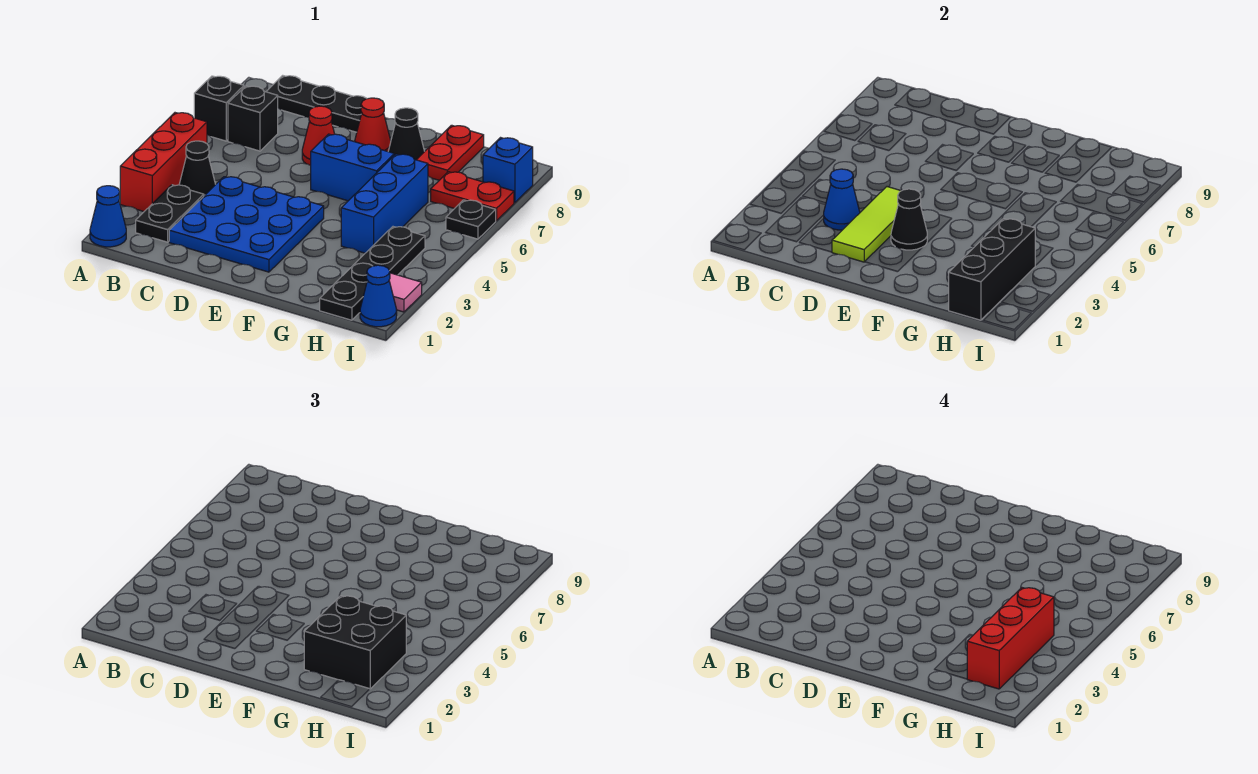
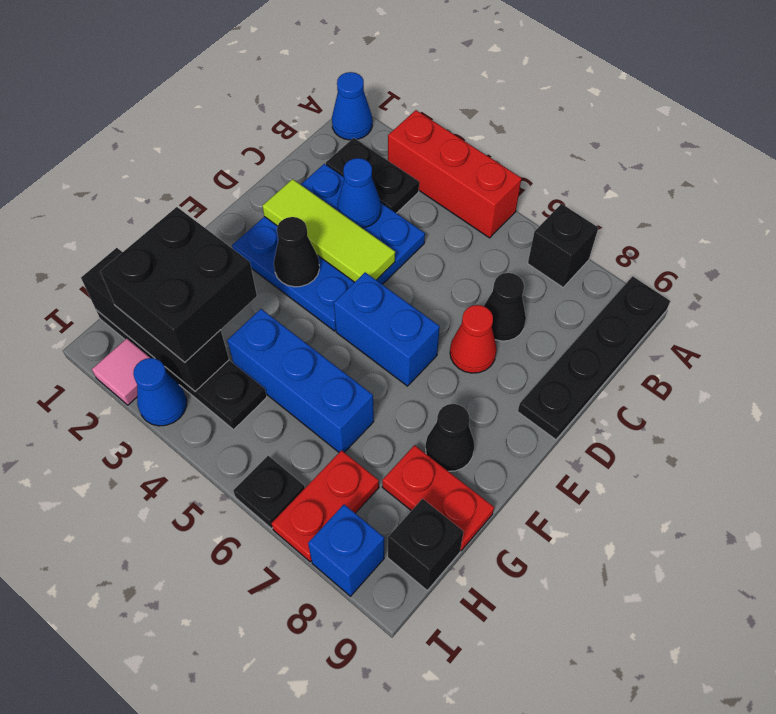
black cone B4 level 1 -> black cone C7 level 1
black brick B7 level 1 -> black brick H9 level 1
black plate B9:D9 level 1 -> black plate A9:D9 level 1
blue brick E6:F6 level 1 -> blue brick E5:E6 level 1
red cone E8 level 1 -> none
red brick H2:H4 level 4 -> none
blue cone I1 level 1 -> blue cone I3 level 1

